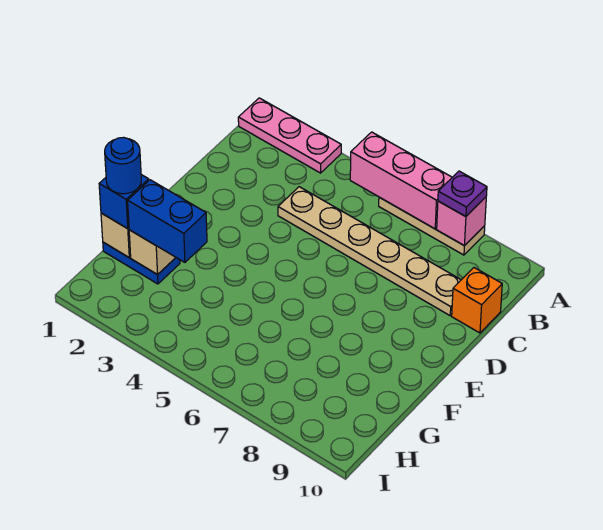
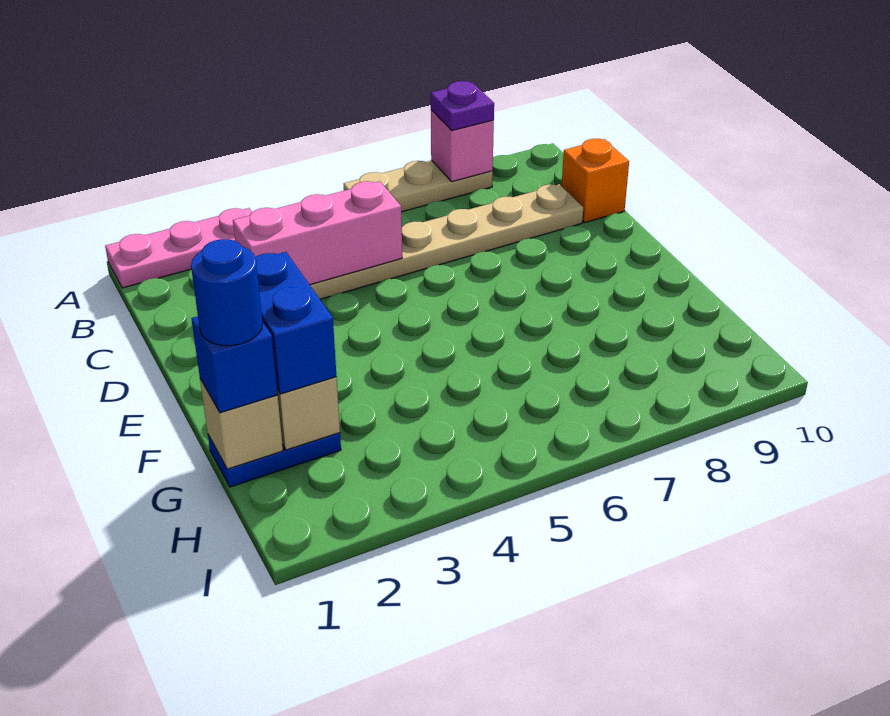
pink brick A5:A7 level 2 -> pink brick C3:C5 level 2
blue brick G2:G3 level 3 -> blue brick F2:G2 level 3

